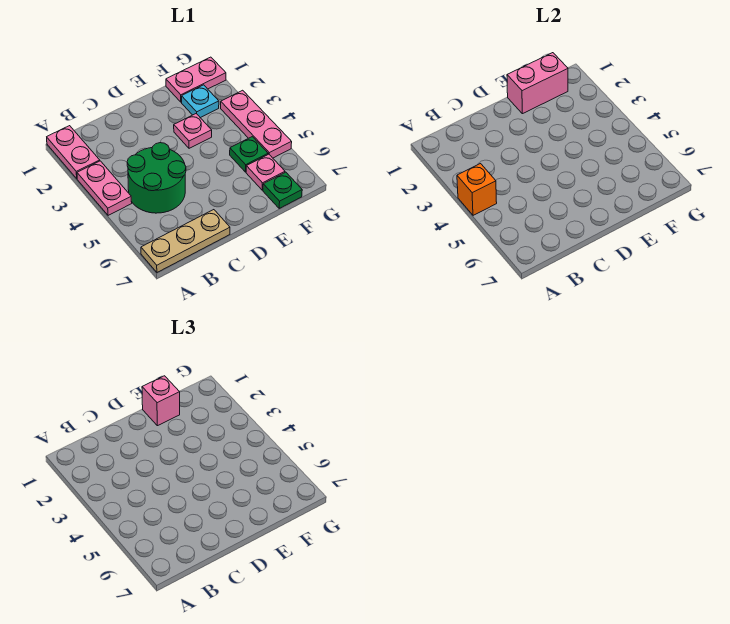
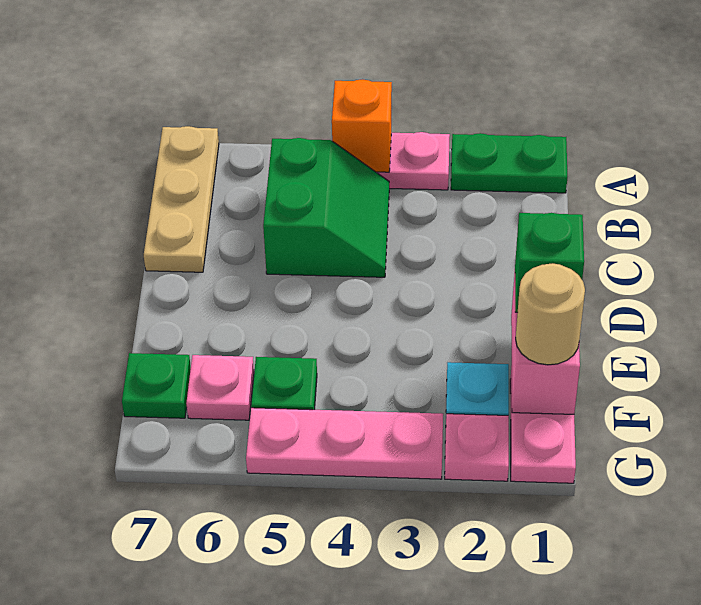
pink plate A1:A2 level 1 -> green plate A1:A2 level 1
green round brick B4:C5 level 1 -> green slope B4:C5 level 1 top 5
pink brick E1 level 3 -> green brick E1 level 3
pink plate E3 level 1 -> pink plate G2 level 1
none -> tan round brick F1 level 3

